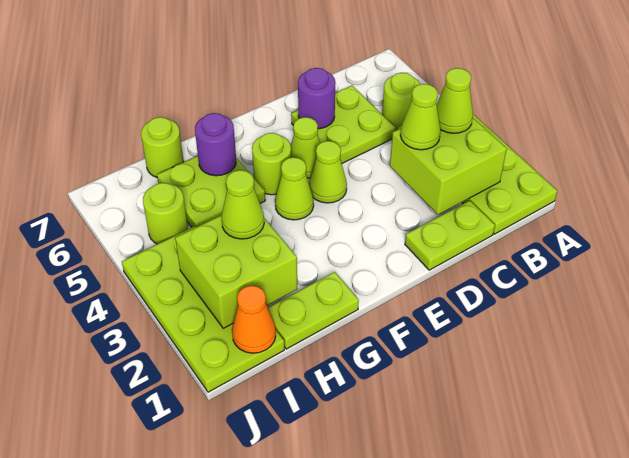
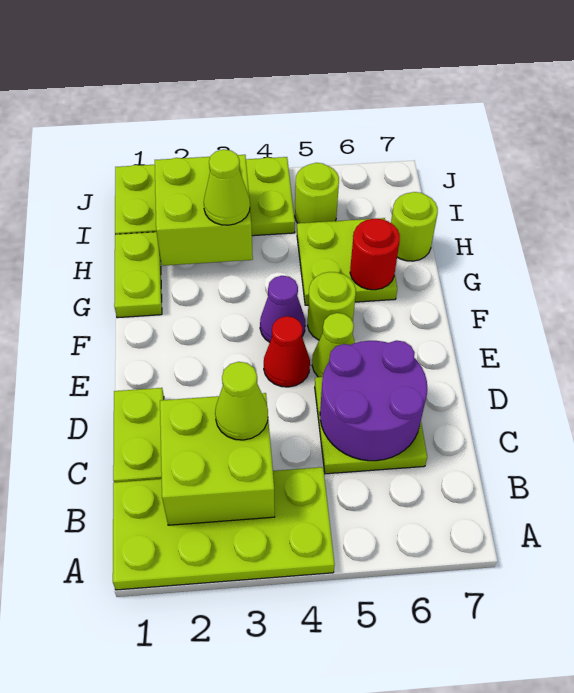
lime cone B3 level 3 -> none
lime round brick B5 level 1 -> none
purple round brick D6 level 2 -> purple round brick C5:D6 level 2
lime cone E4 level 1 -> red cone E4 level 1
lime cone F4 level 1 -> purple cone F4 level 1
purple round brick G6 level 2 -> red round brick G6 level 2
orange cone I1 level 2 -> none

